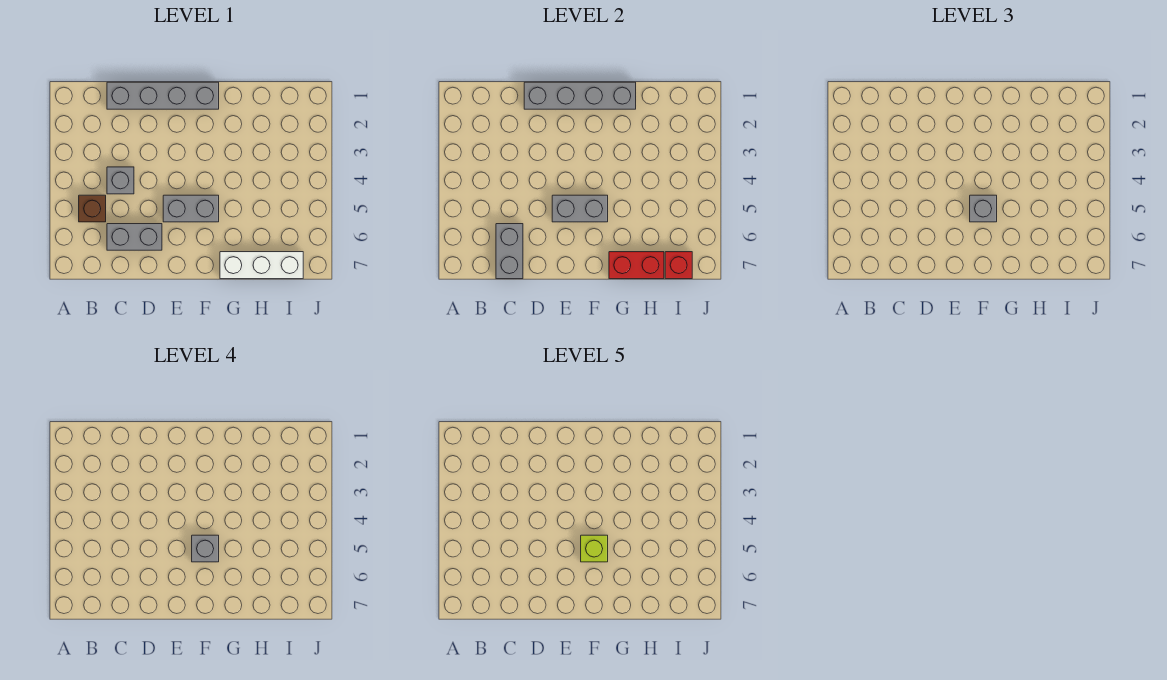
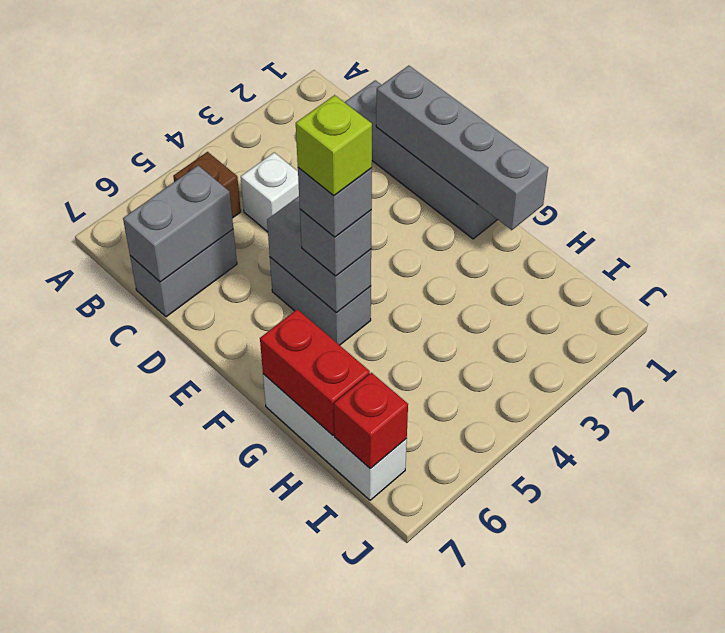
grey brick C4 level 1 -> white brick C4 level 1
grey brick C6:D6 level 1 -> grey brick C6:C7 level 1

